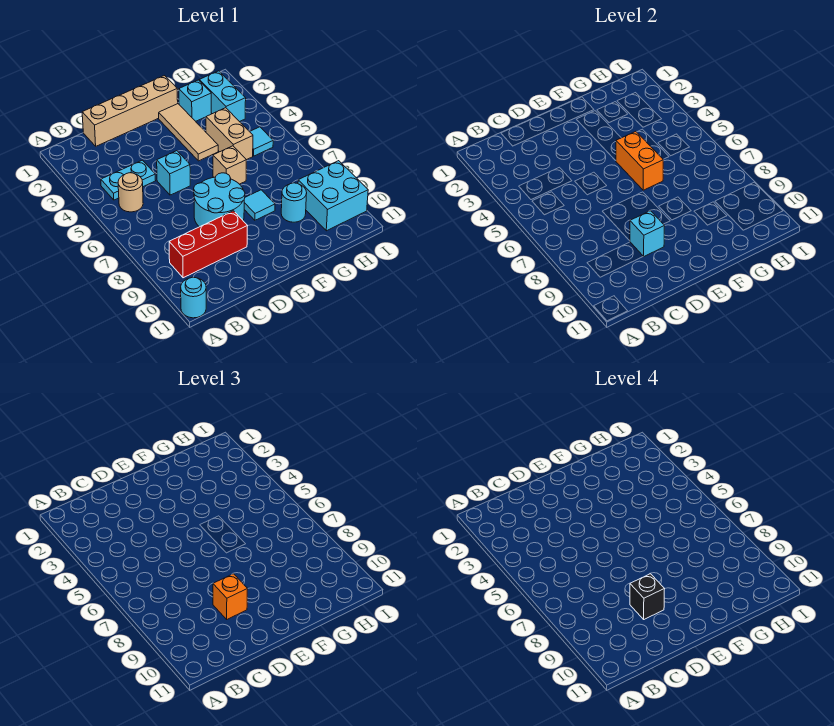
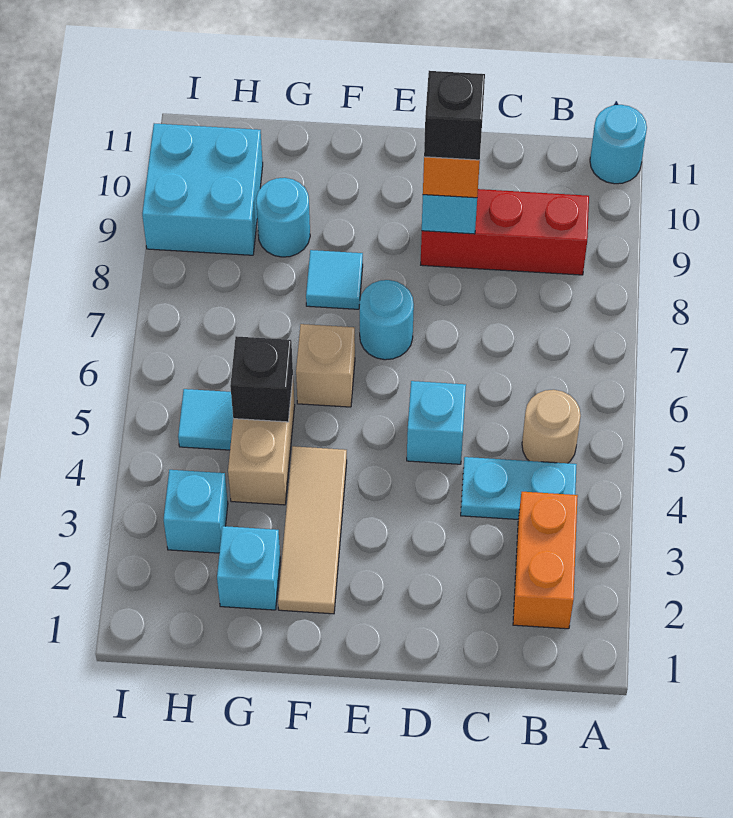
tan brick C1:F1 level 1 -> none
cyan round brick D7:E8 level 1 -> cyan round brick E7 level 1
orange brick F5:F6 level 2 -> orange brick B2:B3 level 1
none -> black brick G5 level 2
cyan brick H2:H3 level 1 -> cyan brick H3 level 1

